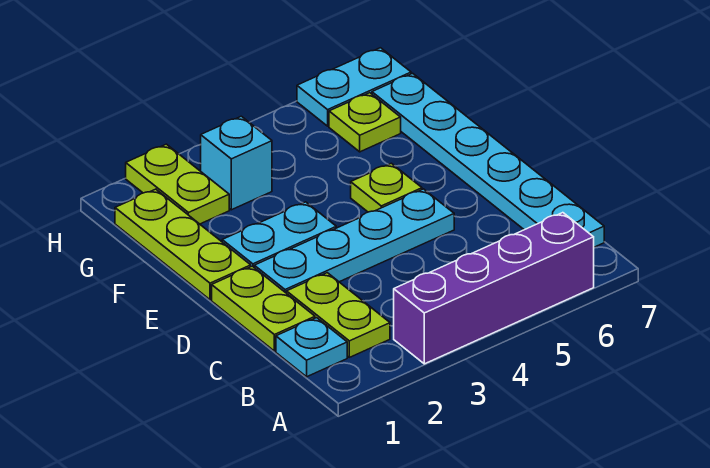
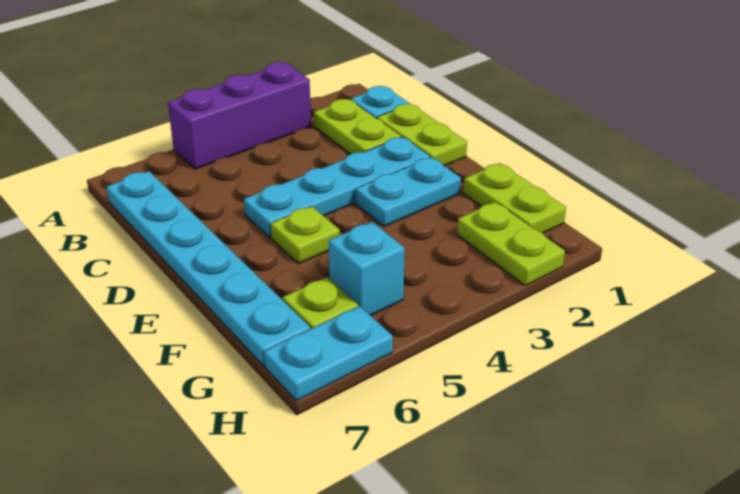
purple brick A3:A6 level 1 -> purple brick A3:A5 level 1
lime plate E1:G1 level 1 -> lime plate F1:G1 level 1
cyan brick G3 level 1 -> cyan brick G5 level 1

